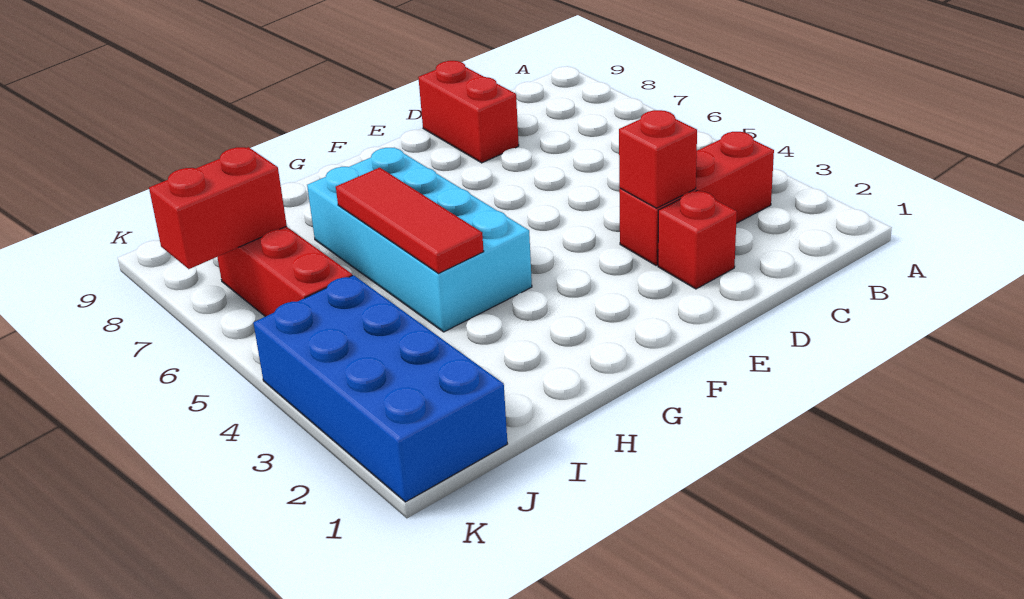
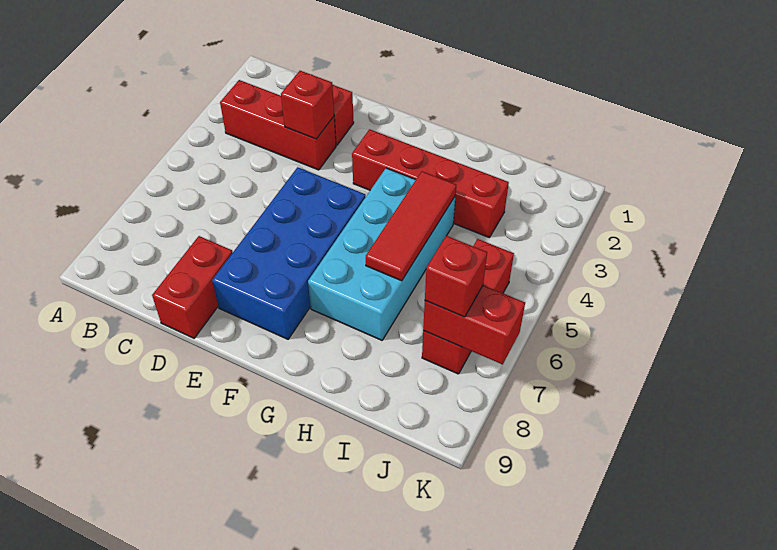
none -> red brick F3:I3 level 1
blue brick J1:K4 level 1 -> blue brick E5:F8 level 1
none -> red brick J7 level 3

